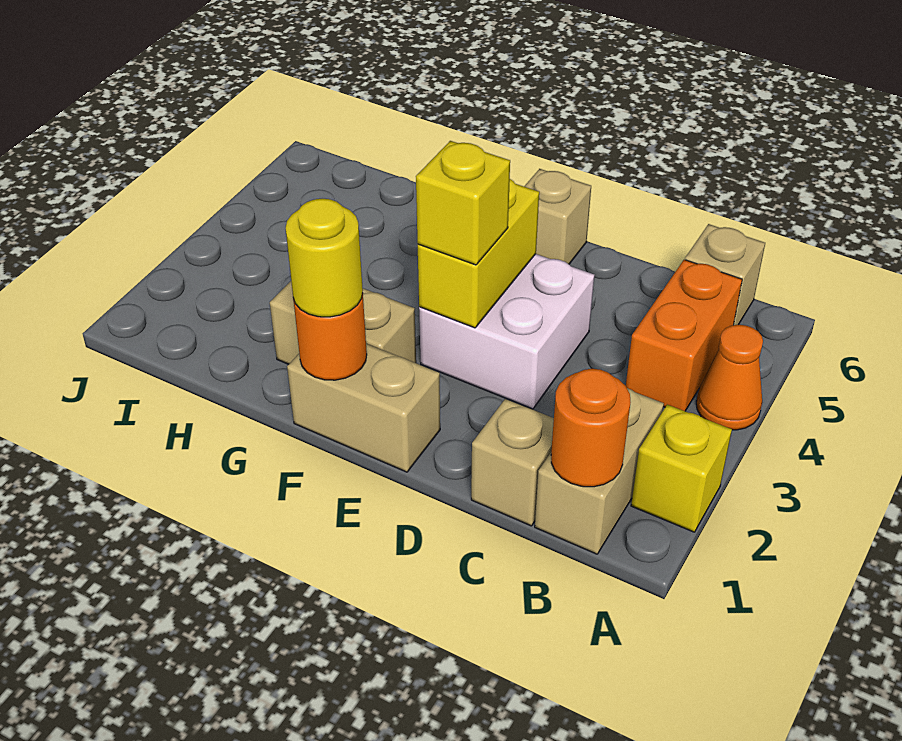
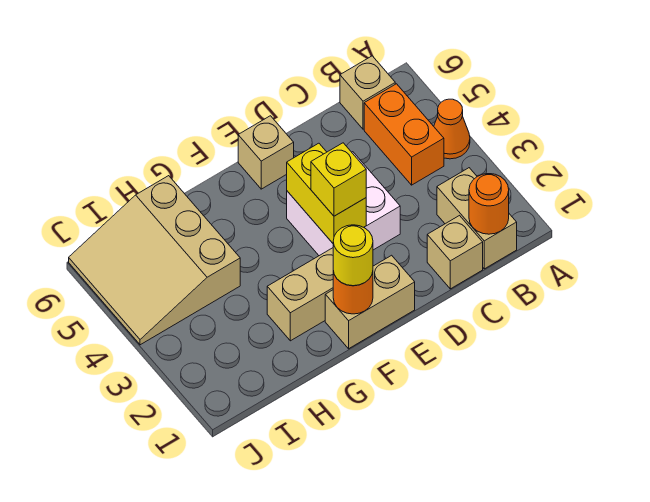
yellow brick A2 level 1 -> none
none -> tan slope H4:J6 level 1 top H

